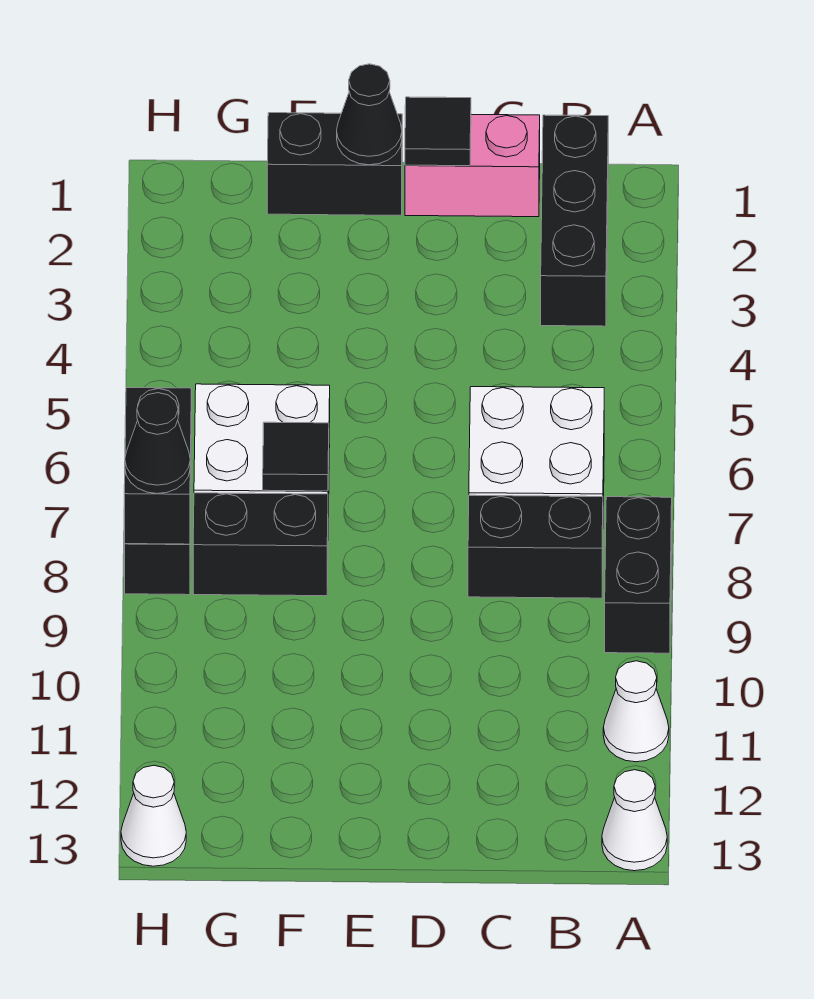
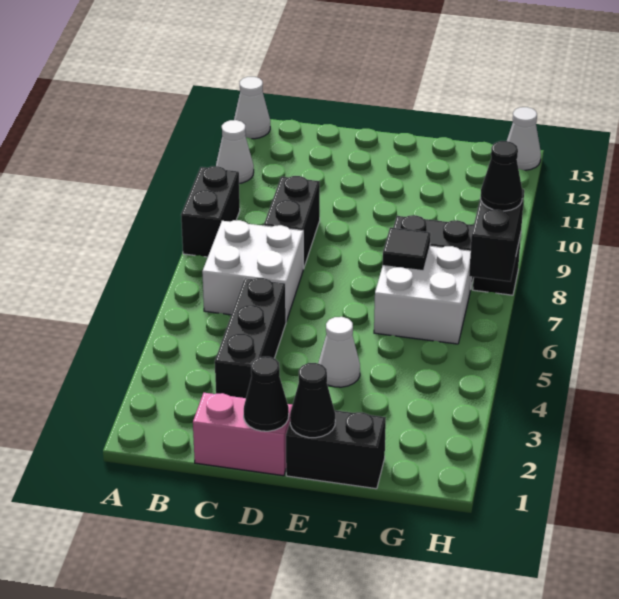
black brick B1:B3 level 1 -> black brick C3:C5 level 1
black brick B8:C8 level 1 -> black brick C8:C9 level 1
black tile D1 level 2 -> black cone D1 level 2
none -> white cone E4 level 1

